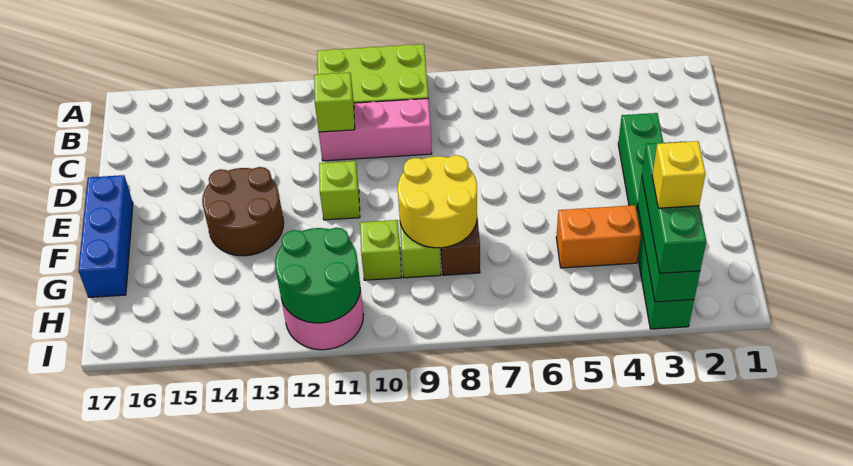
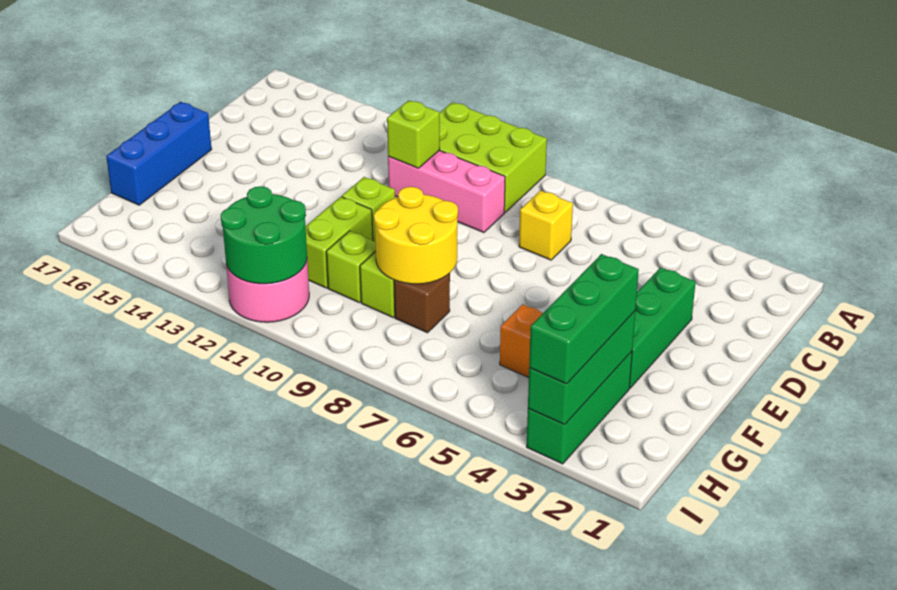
brown round brick E13:F14 level 1 -> none
none -> lime brick F11:G11 level 1
yellow brick H3 level 4 -> yellow brick C7 level 1

